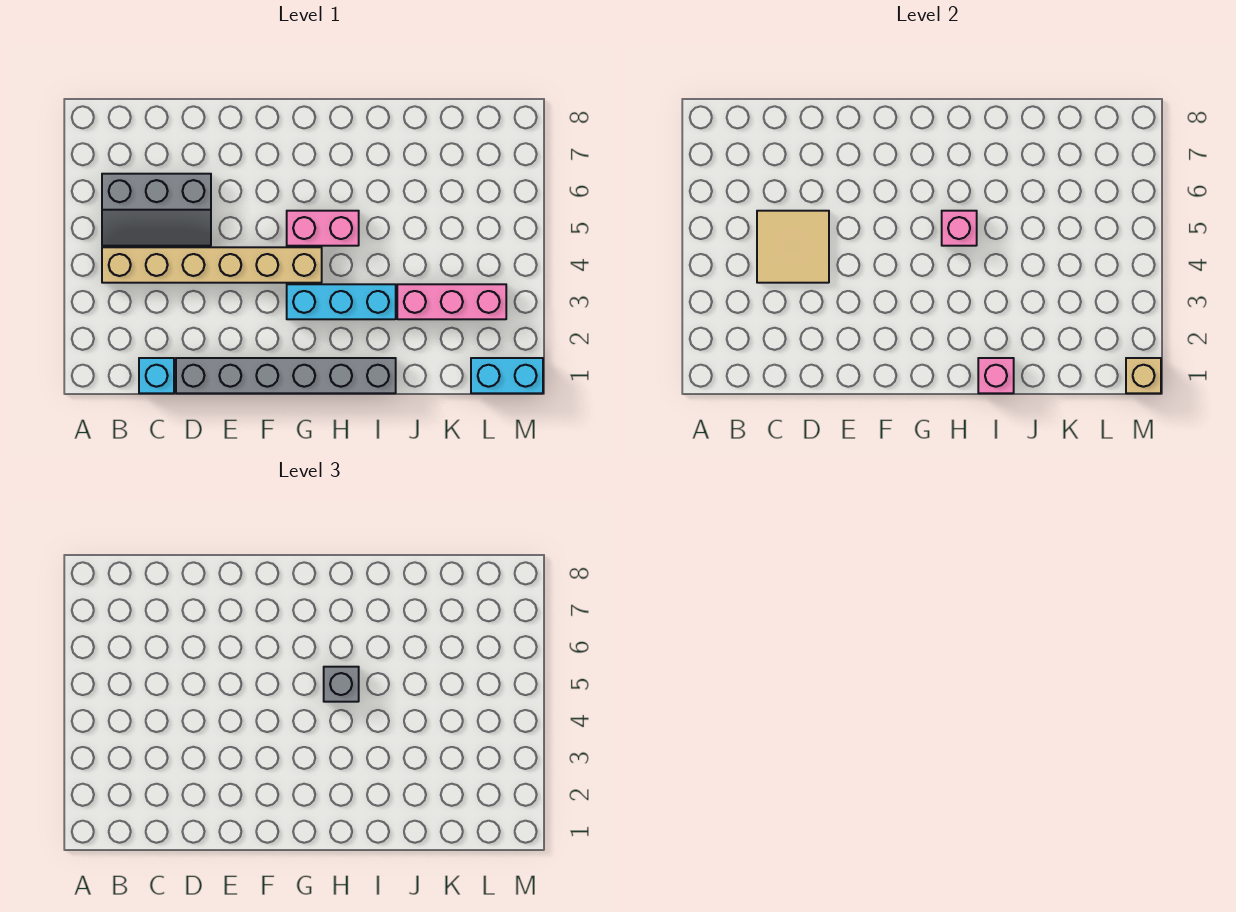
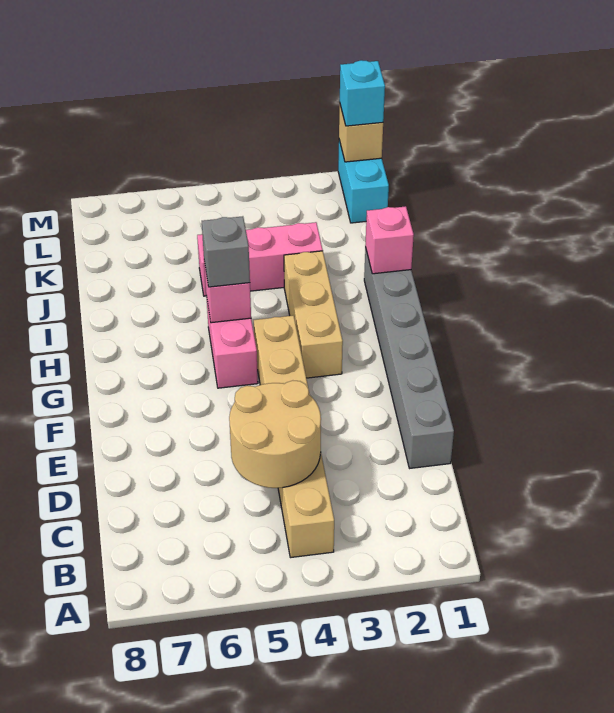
grey slope B5:D6 level 1 top 6 -> none
cyan brick C1 level 1 -> cyan brick M1 level 3
tan tile C4:D5 level 2 -> tan round brick C4:D5 level 2
cyan brick G3:I3 level 1 -> tan brick G3:I3 level 1
pink brick J3:L3 level 1 -> pink brick J3:J5 level 1

